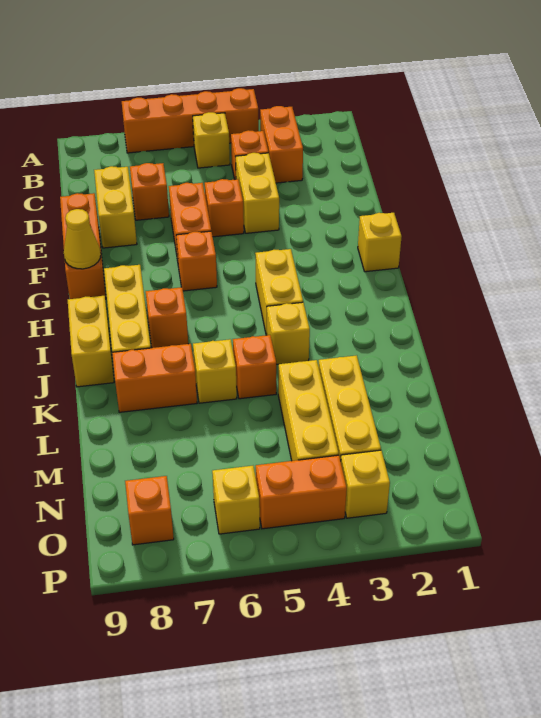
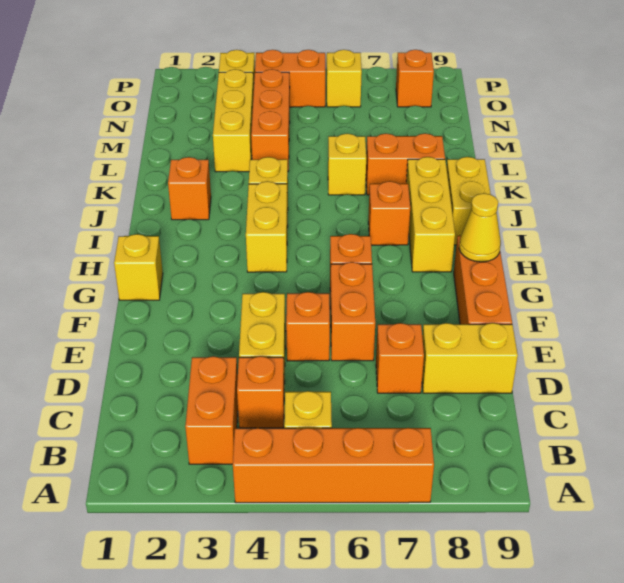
yellow brick D8:E8 level 1 -> yellow brick D8:D9 level 1
orange brick K5 level 1 -> orange brick J2 level 1
yellow brick L4:N4 level 1 -> orange brick L4:N4 level 1

